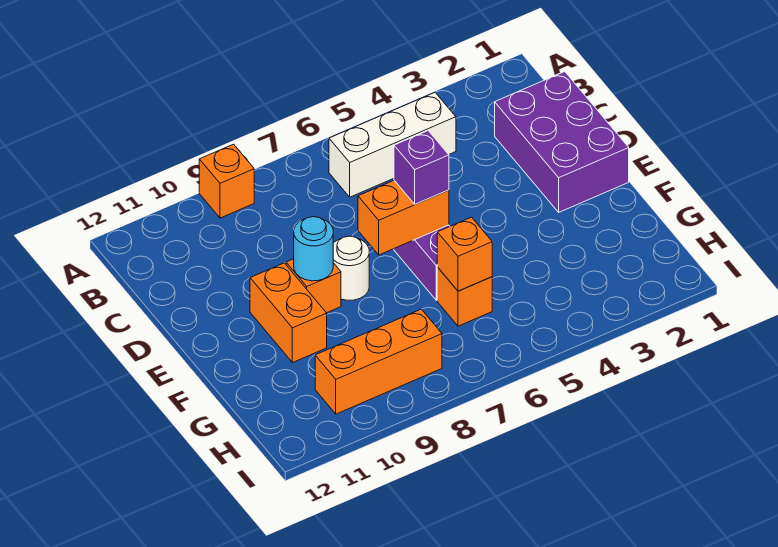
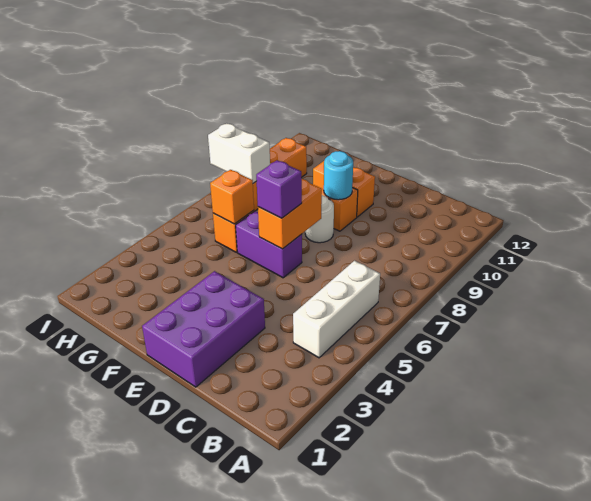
orange brick A9 level 1 -> none
purple brick C1:E2 level 1 -> purple brick D1:E3 level 1
none -> white brick H8:I8 level 2

